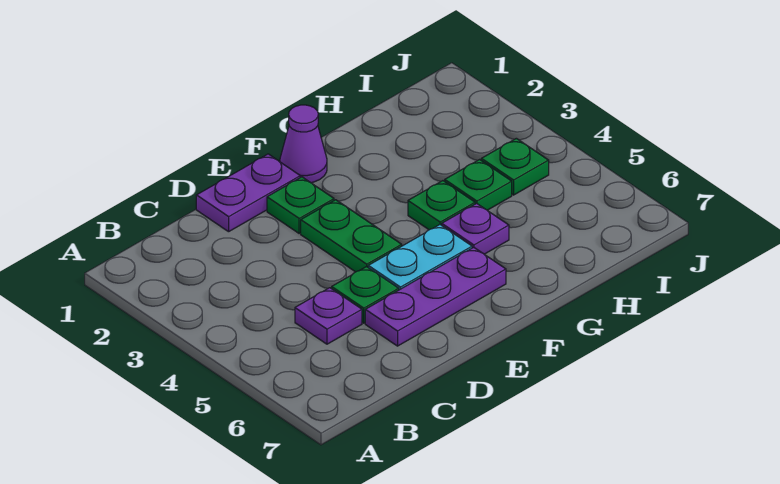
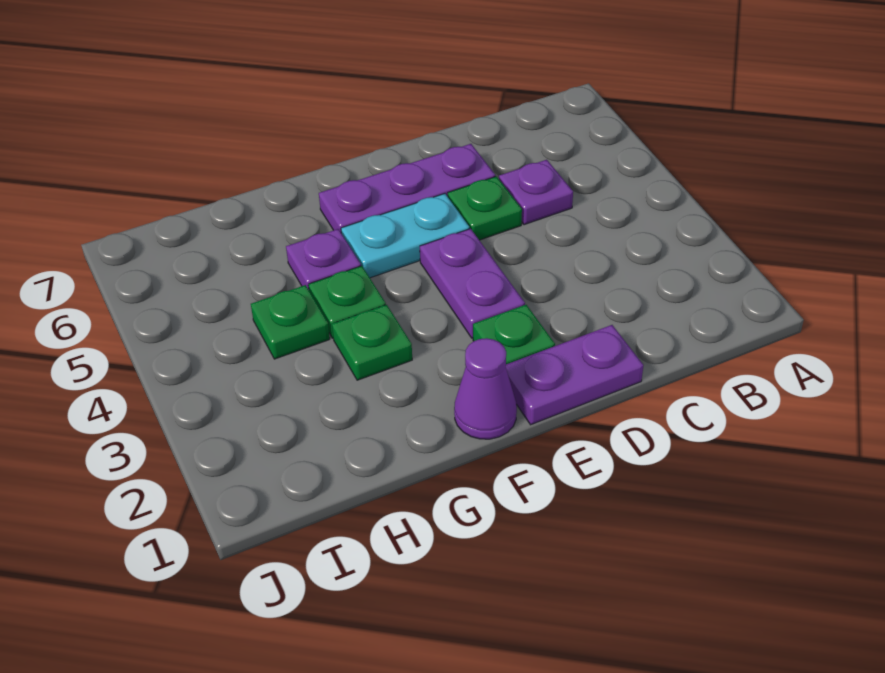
green plate E3:E4 level 1 -> purple plate E3:E4 level 1
green plate I4 level 1 -> green plate G3 level 1

